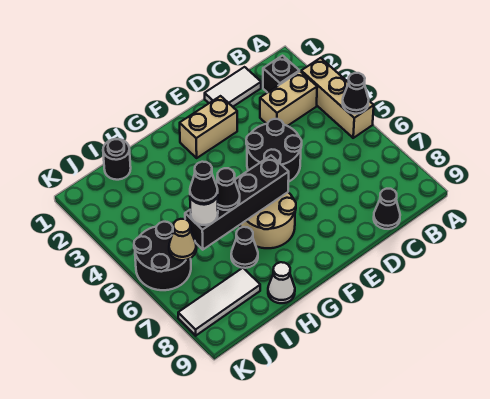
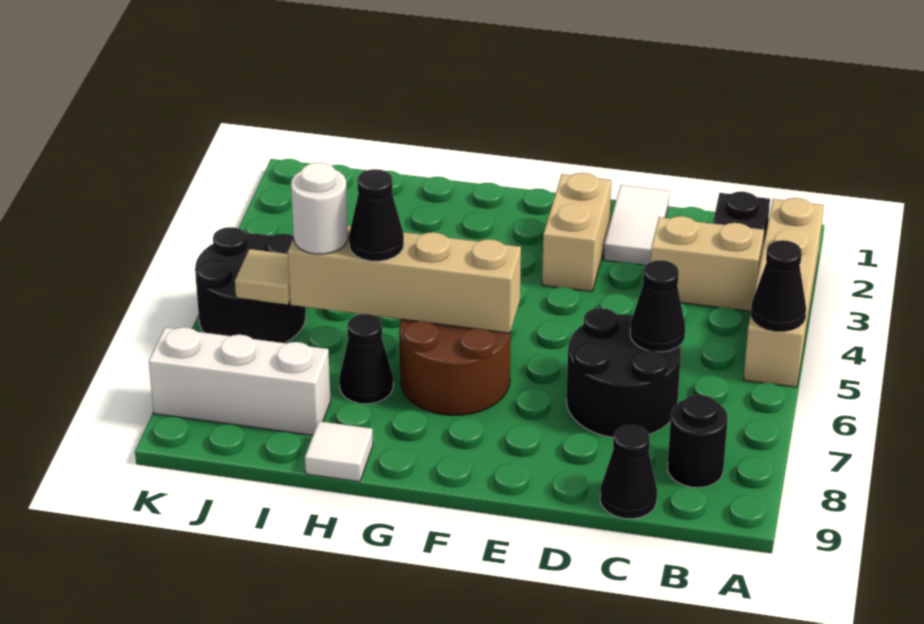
tan brick A3:A5 level 1 -> tan brick A2:A5 level 1
white tile C1:D1 level 1 -> white tile D1:D2 level 1
black round brick D4:E5 level 1 -> black round brick C6:D7 level 1
tan brick E2:F2 level 1 -> tan brick E2:E3 level 1
tan round brick F6:G7 level 1 -> brown round brick F6:G7 level 1
black brick F6:I6 level 2 -> tan brick F6:I6 level 2
white cone H9 level 1 -> white tile H9 level 1
black round brick I1 level 1 -> black round brick B8 level 1
black cone I6 level 4 -> black cone C6 level 2
white tile I8:K8 level 1 -> white brick I8:K8 level 1
tan cone J6 level 2 -> tan tile J6 level 2

